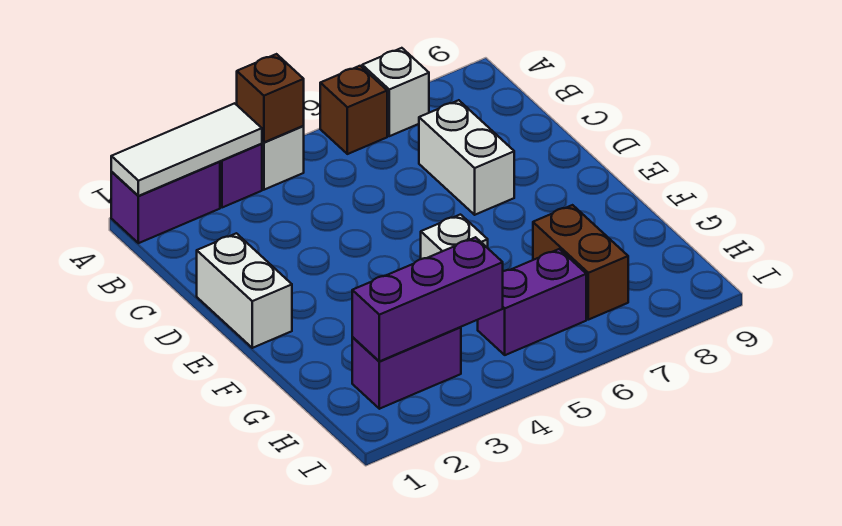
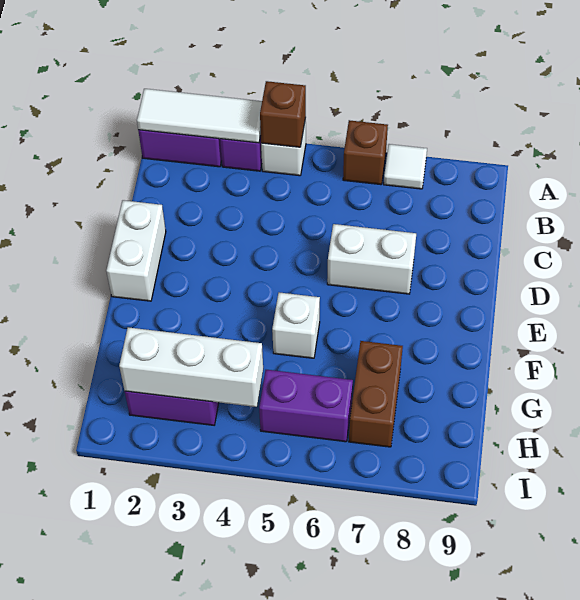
white brick A7 level 1 -> white tile A7 level 1
white brick C7:D7 level 1 -> white brick D6:D7 level 1
purple brick H2:H4 level 2 -> white brick H2:H4 level 2

